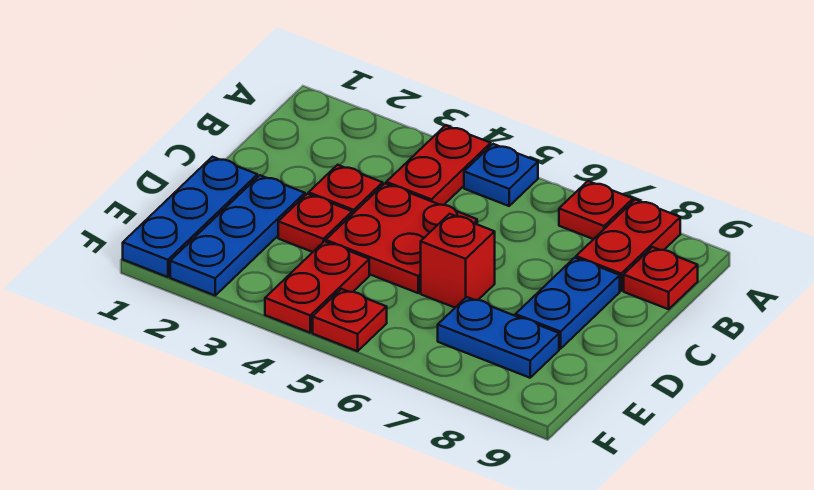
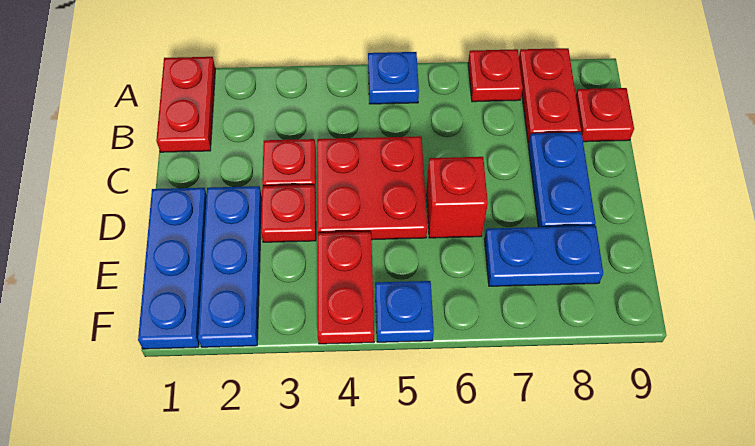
red plate A4:B4 level 1 -> red plate A1:B1 level 1
red plate F5 level 1 -> blue plate F5 level 1

